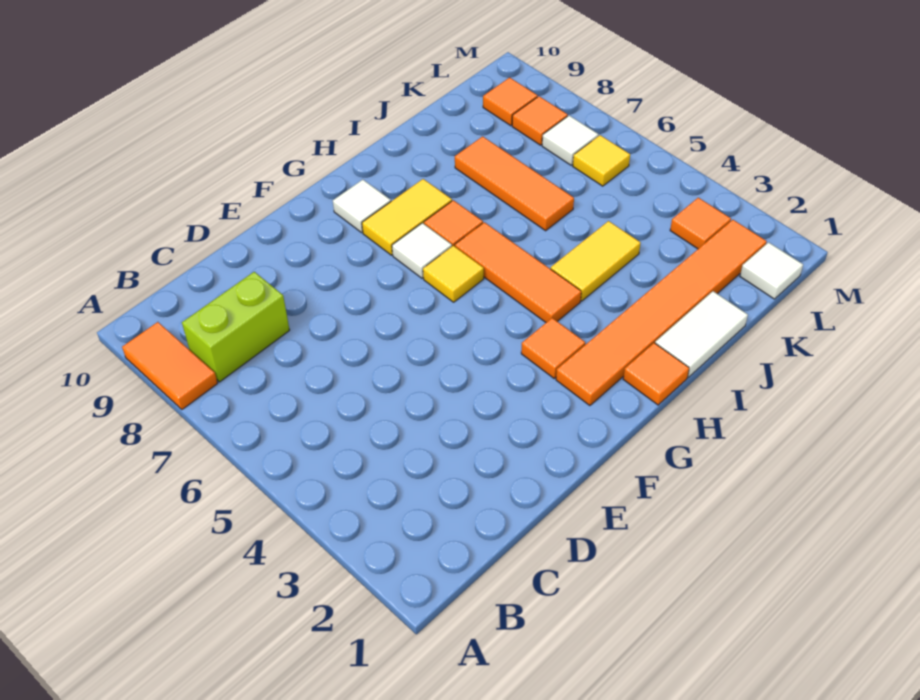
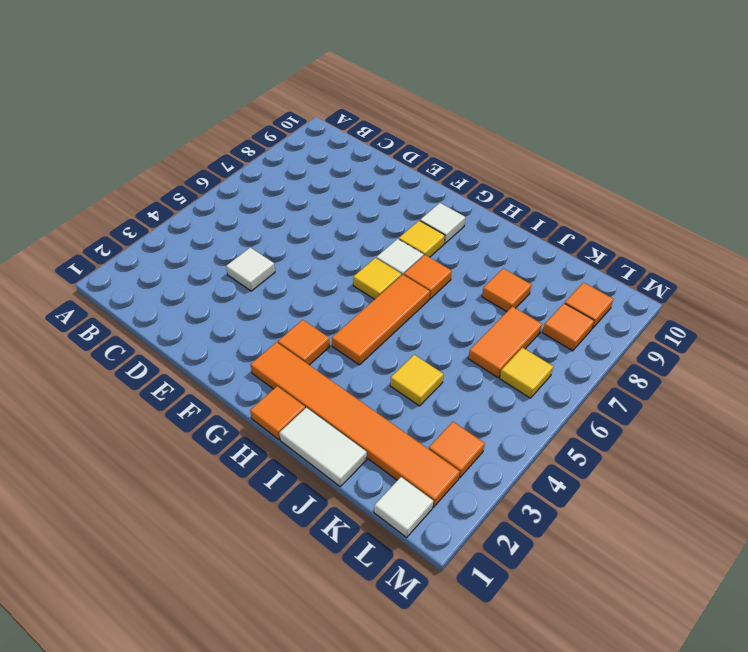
orange tile A8:A9 level 1 -> orange tile K6:K7 level 1
lime brick B8:C8 level 1 -> none
yellow tile G8:H8 level 1 -> yellow tile G8 level 1
yellow tile I4:J4 level 1 -> yellow tile J4 level 1
orange tile J6:J8 level 1 -> orange tile J8 level 1
white tile L7 level 1 -> white tile D4 level 1

